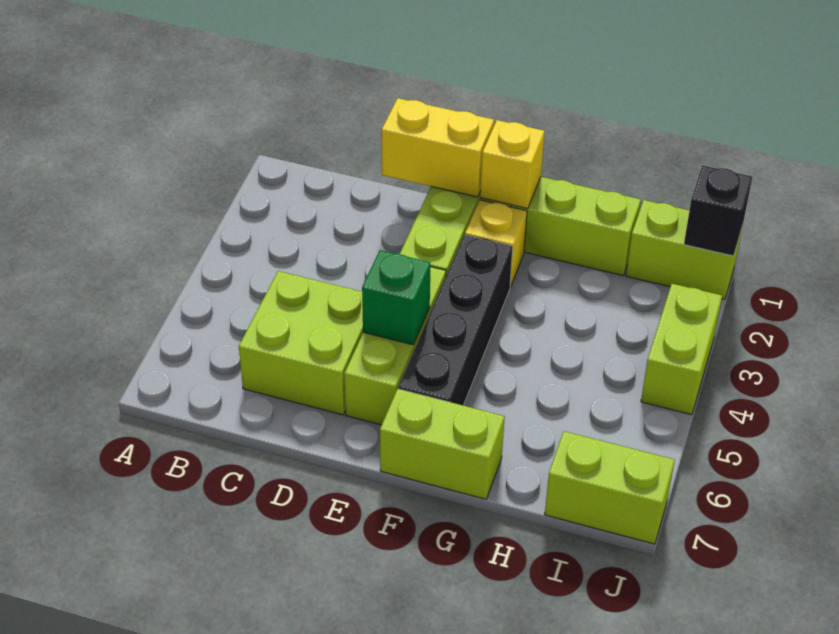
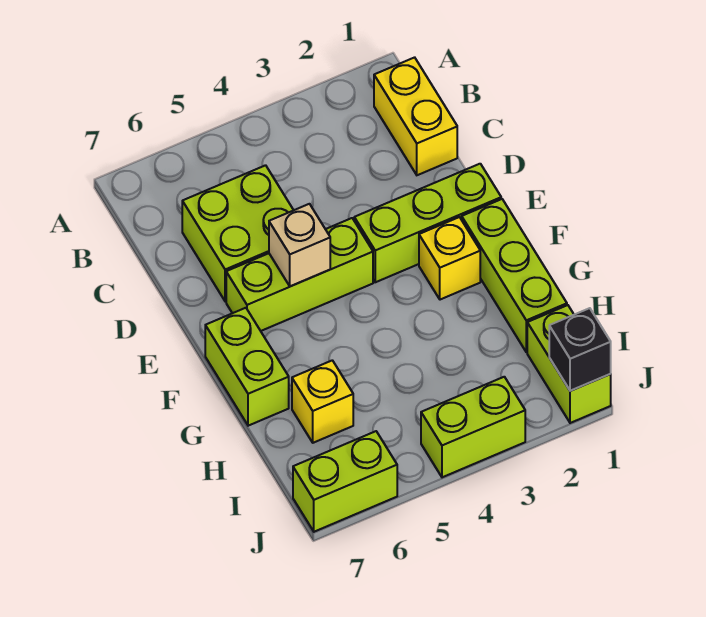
yellow brick D1:E1 level 2 -> yellow brick B1:C1 level 1
green brick E5 level 2 -> tan brick E5 level 2
yellow brick F1 level 2 -> yellow brick H6 level 1
black brick F3:F6 level 1 -> none
lime brick I7:J7 level 1 -> lime brick J6:J7 level 1

